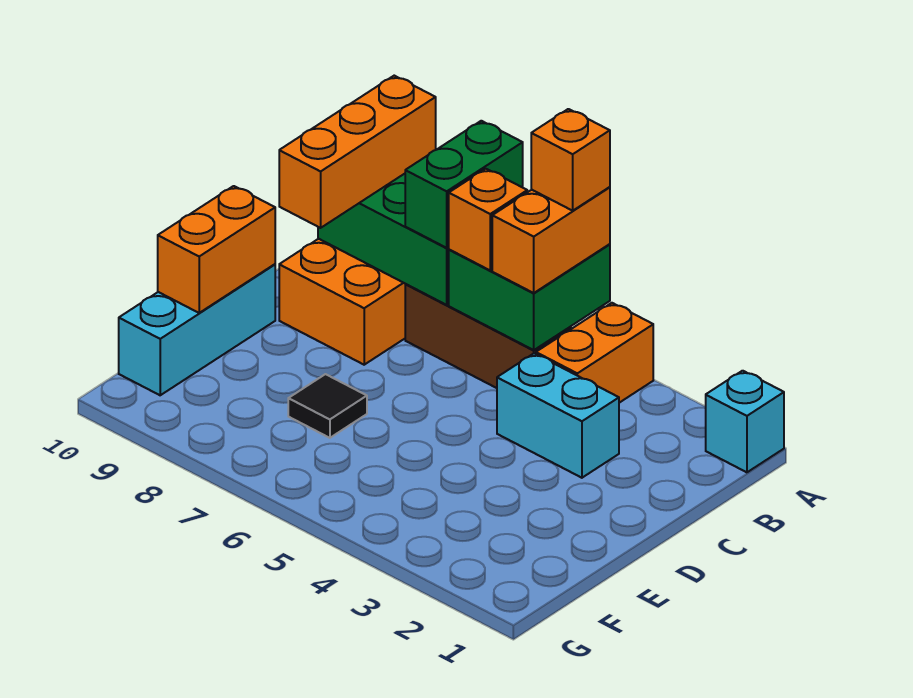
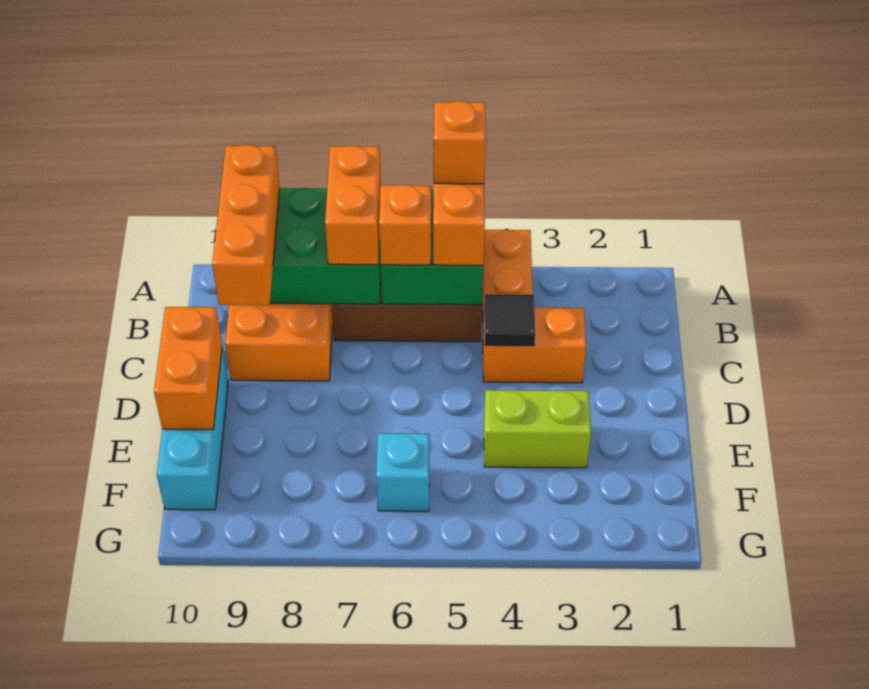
cyan brick A1 level 1 -> cyan brick F6 level 1
green brick A7:B7 level 3 -> orange brick A7:B7 level 3
cyan brick C3:C4 level 1 -> orange brick C3:C4 level 1
none -> lime brick E3:E4 level 1
black tile E7 level 1 -> black tile C4 level 2

